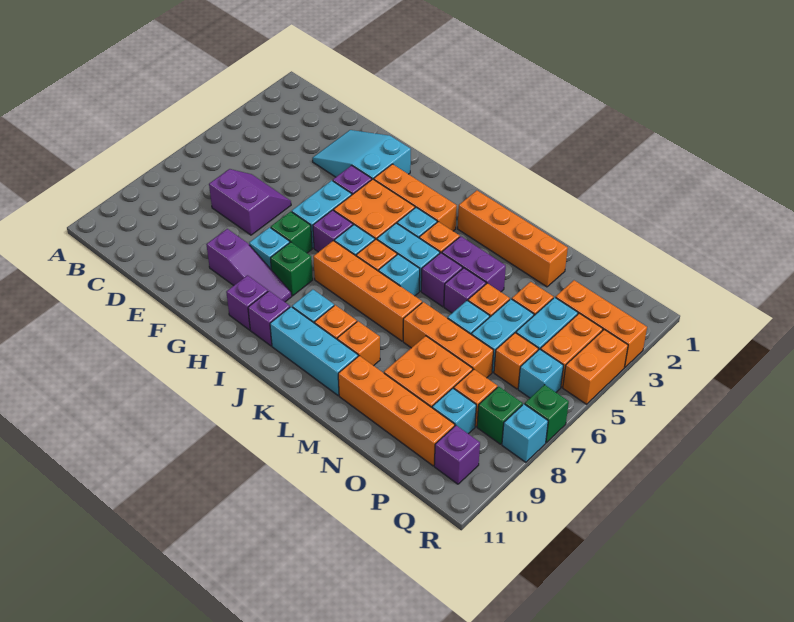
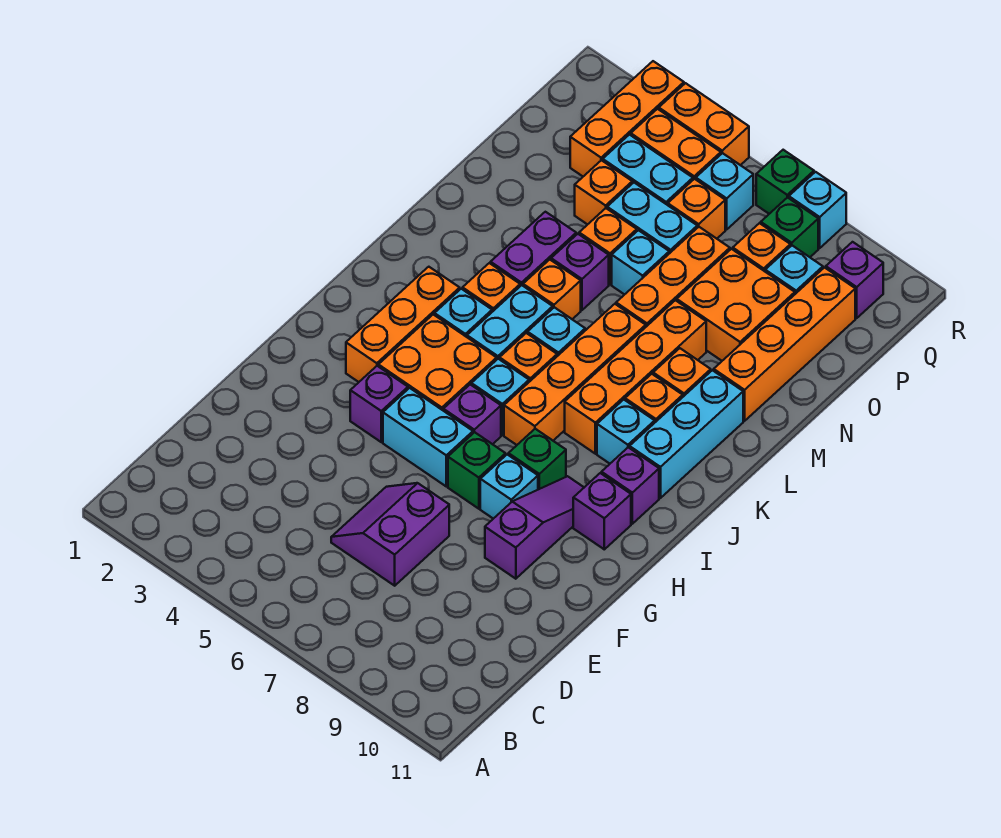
cyan slope E2:G3 level 1 top G -> none
orange brick K2:N2 level 1 -> orange brick J8:M8 level 1
purple brick L5 level 1 -> orange brick L5 level 1

